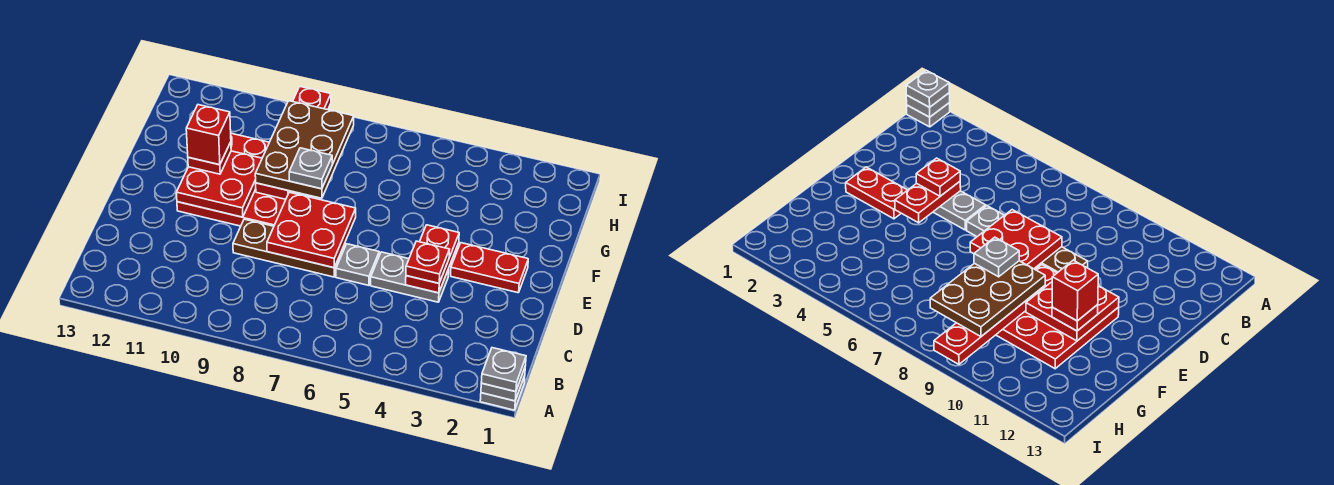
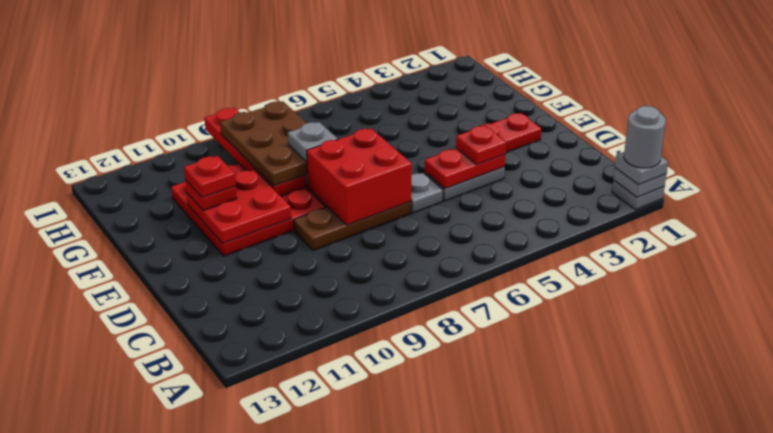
none -> grey round brick A1 level 4
red plate D4:E4 level 2 -> red plate D4:D5 level 2
red plate D7:E8 level 2 -> red brick D7:E8 level 2
red brick F11 level 4 -> red plate F11 level 4

